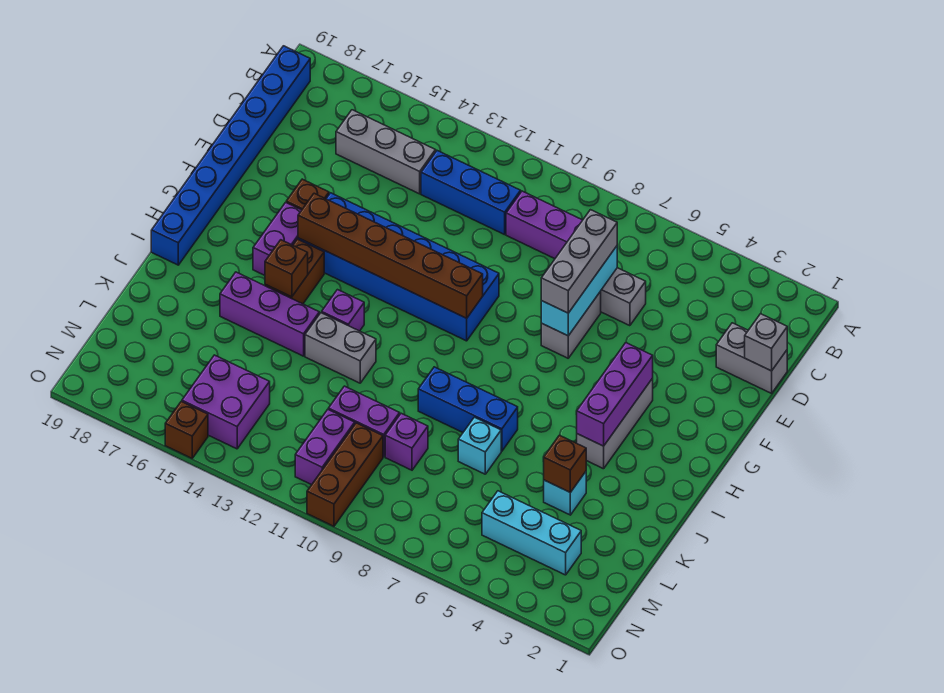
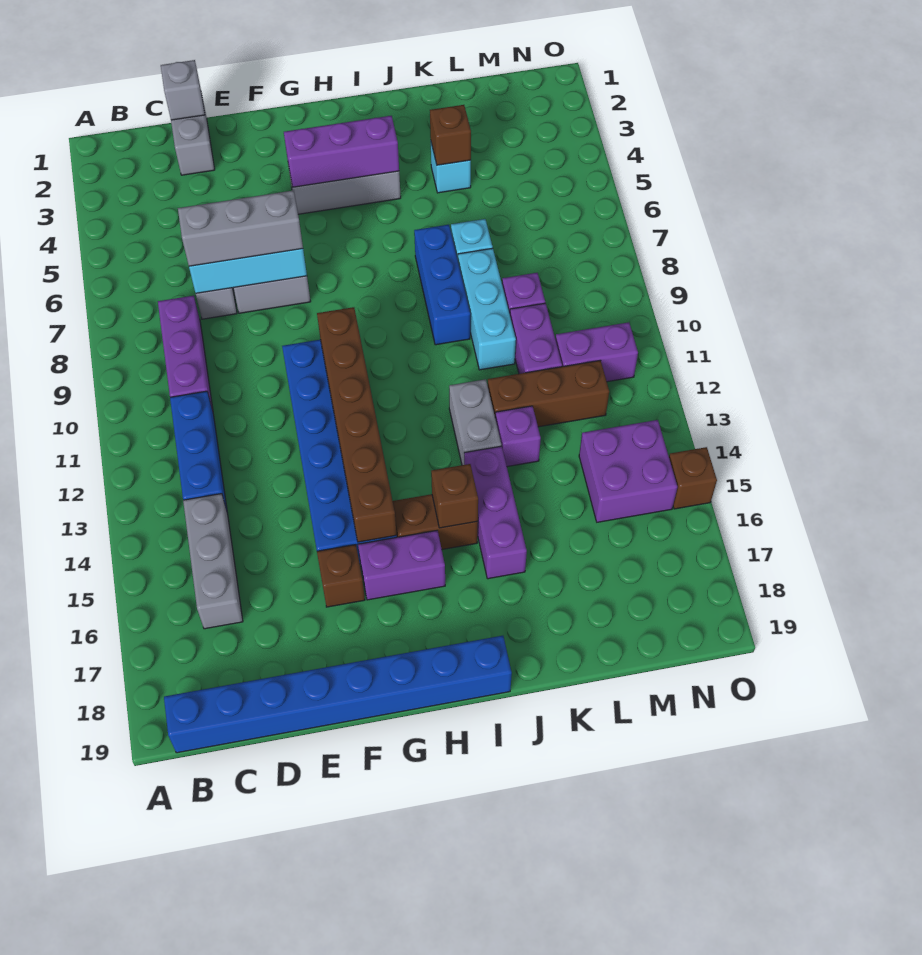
purple brick I13 level 1 -> purple brick K13 level 1
cyan brick M3:M5 level 1 -> cyan brick K8:K10 level 1
brown brick M10:O10 level 1 -> brown brick K12:M12 level 1

